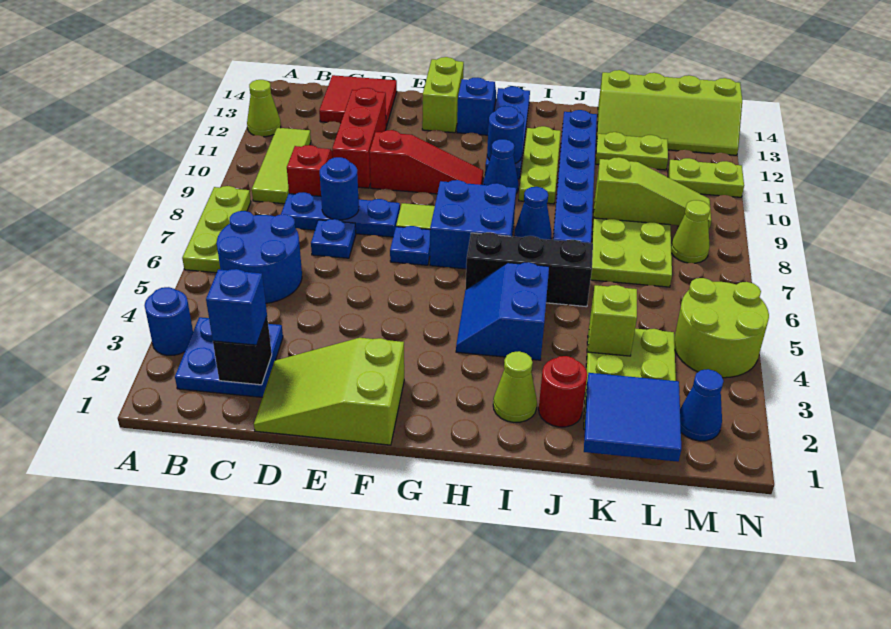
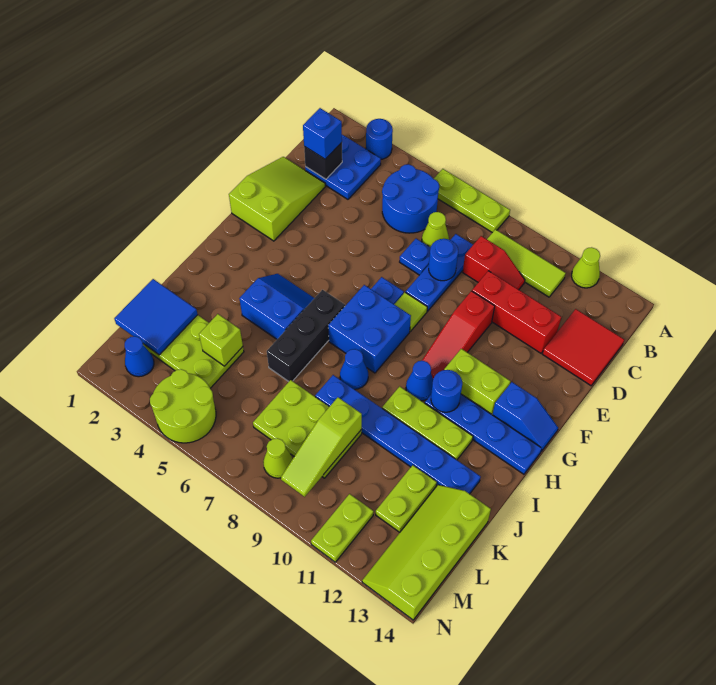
lime brick F13:F14 level 1 -> lime brick G11:G12 level 1
lime cone I2 level 1 -> lime cone C7 level 1
red round brick J2 level 1 -> none

